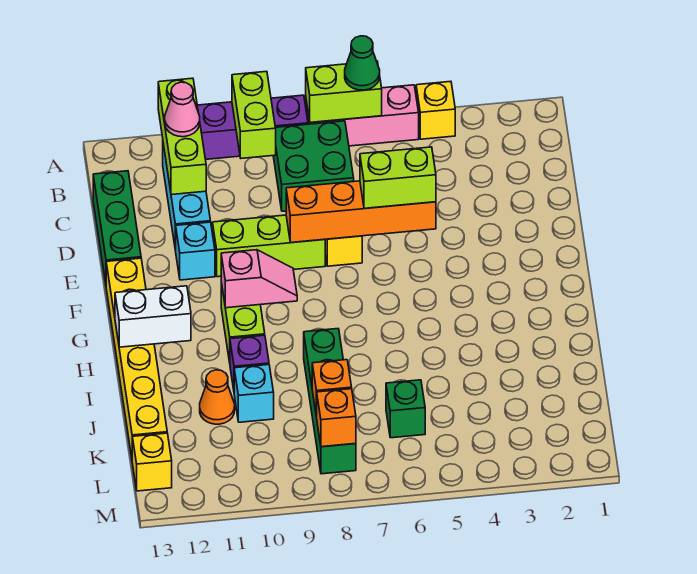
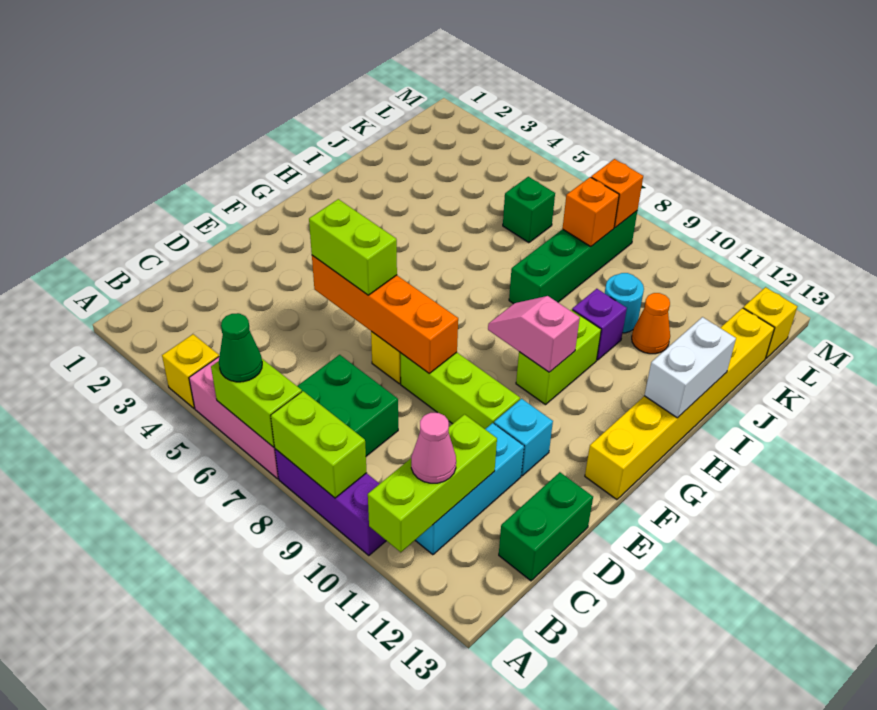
lime brick A9:B9 level 2 -> lime brick A8:A9 level 2
green brick C13:E13 level 1 -> green brick C13:D13 level 1
white brick H12:H13 level 2 -> white brick H13:I13 level 2
cyan brick J10 level 1 -> cyan round brick J10 level 1

